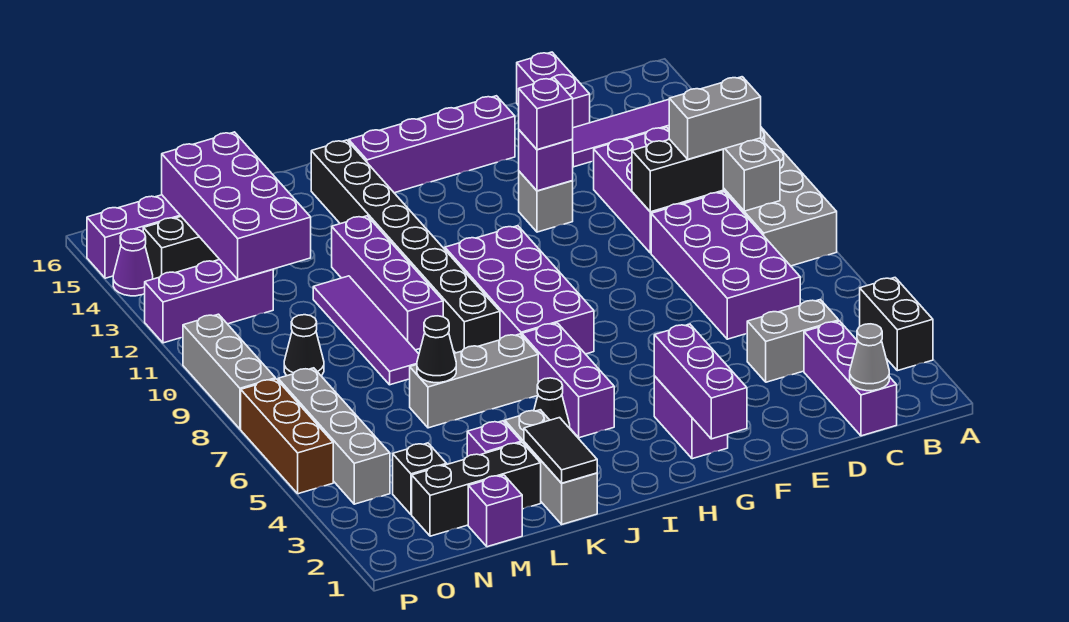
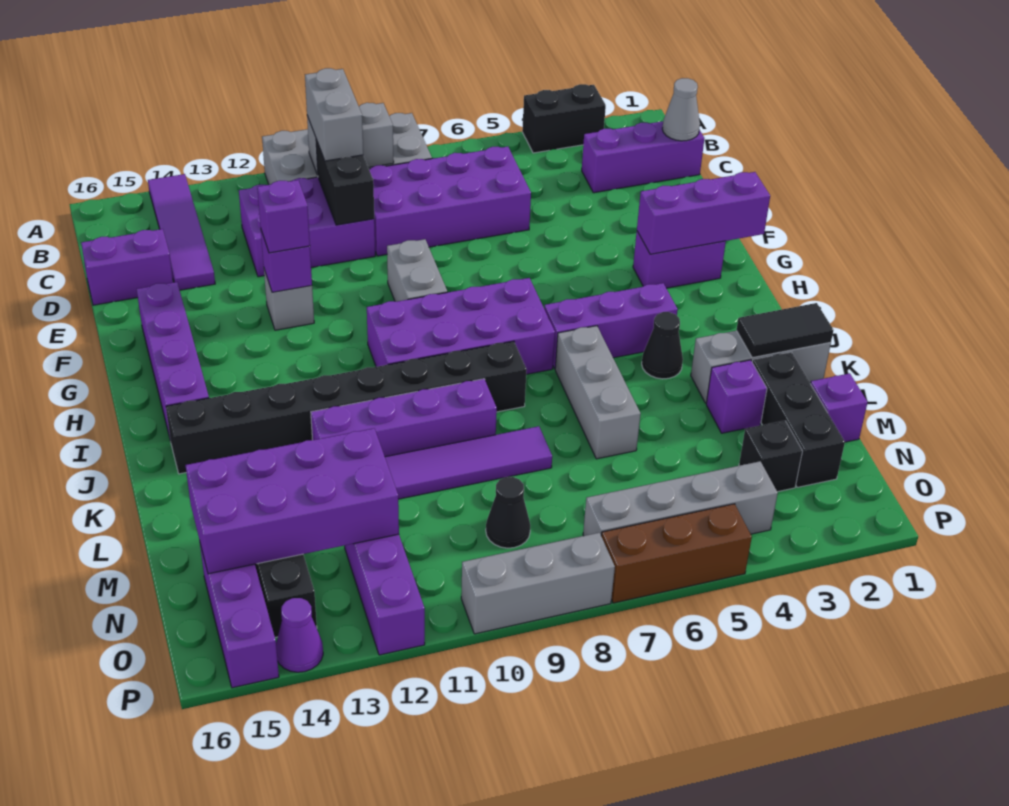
grey brick C4:D4 level 1 -> grey brick F9:G9 level 1
black cone L6 level 2 -> none

